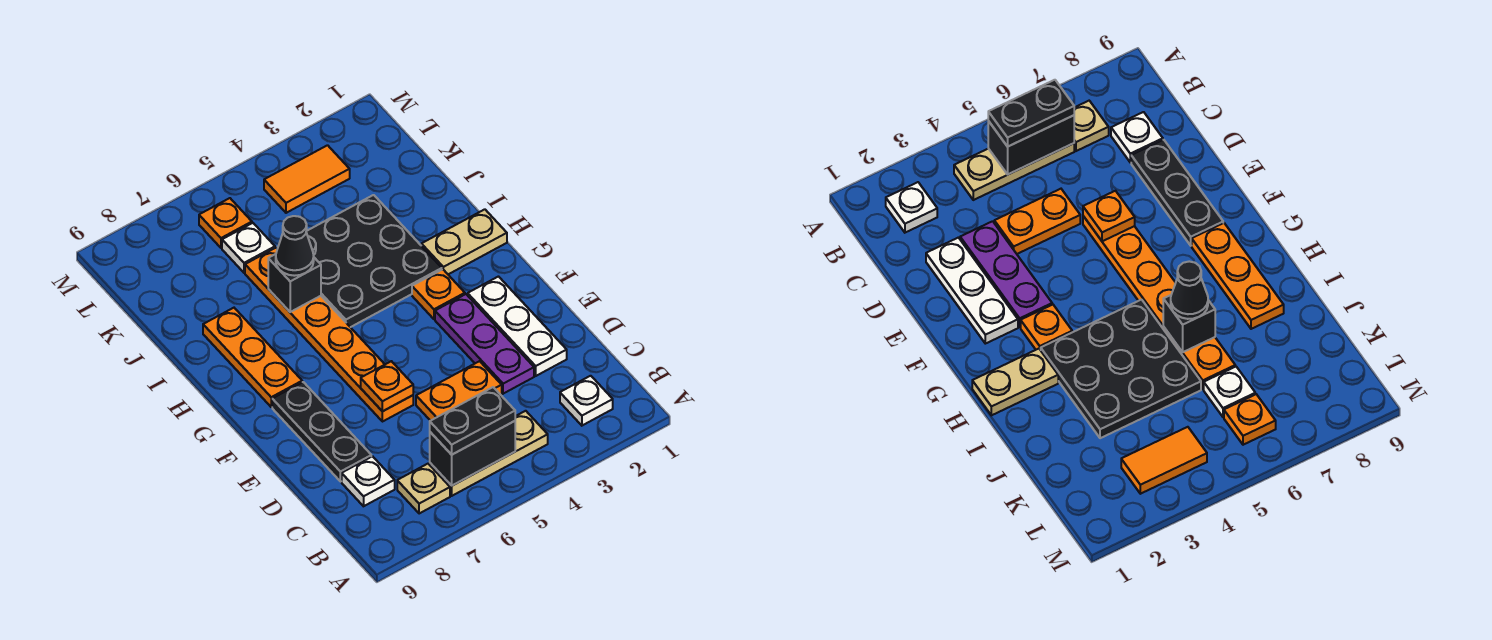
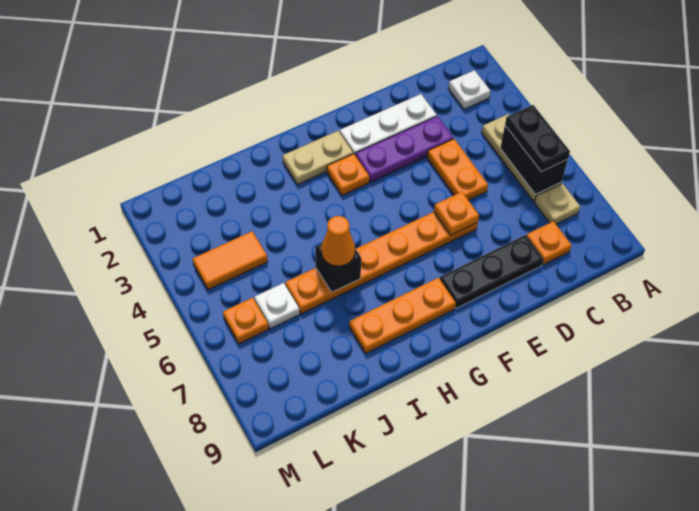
white plate C8 level 1 -> orange plate C8 level 1
tan plate H1:H2 level 1 -> tan plate G2:H2 level 1
black plate H3:J5 level 1 -> none
black cone I6 level 3 -> orange cone I6 level 3
orange tile L3:L4 level 1 -> orange tile K4:L4 level 1

